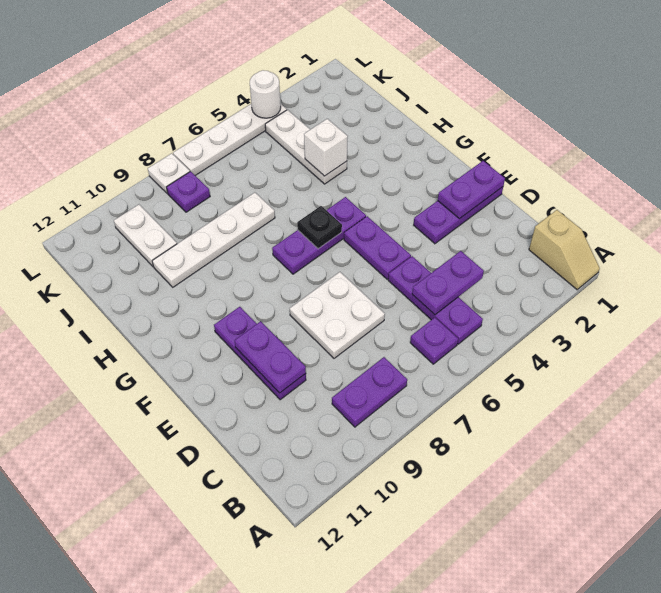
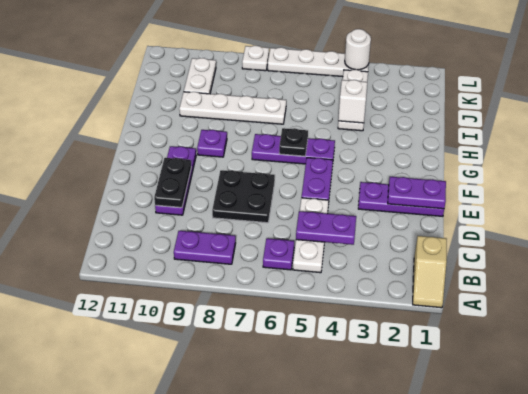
purple plate B5:D5 level 1 -> white plate B5:D5 level 1
white plate D7:E8 level 1 -> black plate D7:E8 level 1
purple plate D10:E10 level 2 -> black plate D10:E10 level 2
purple plate K8 level 1 -> purple plate G9 level 1

